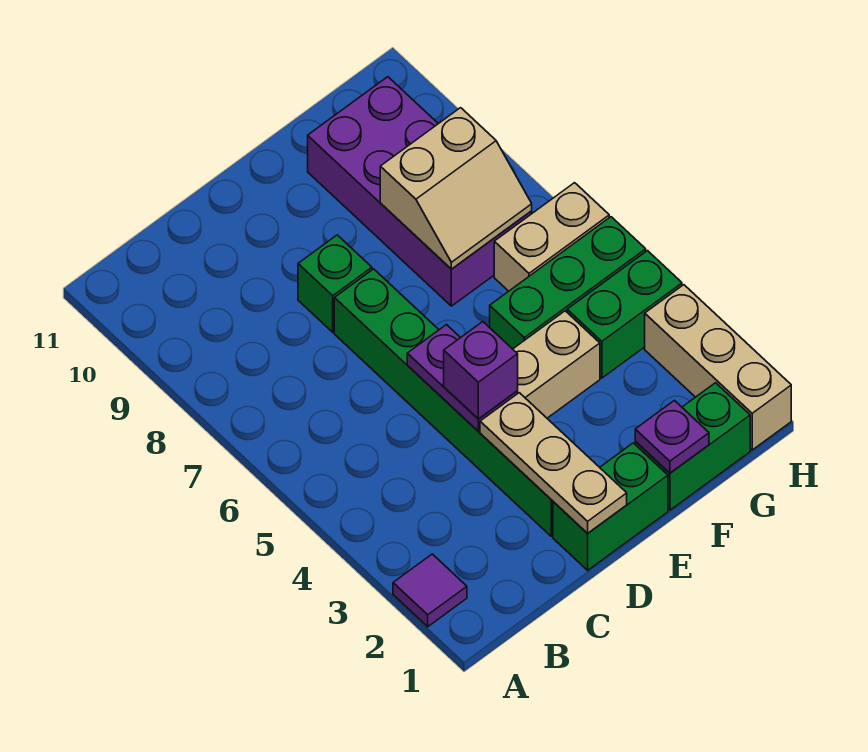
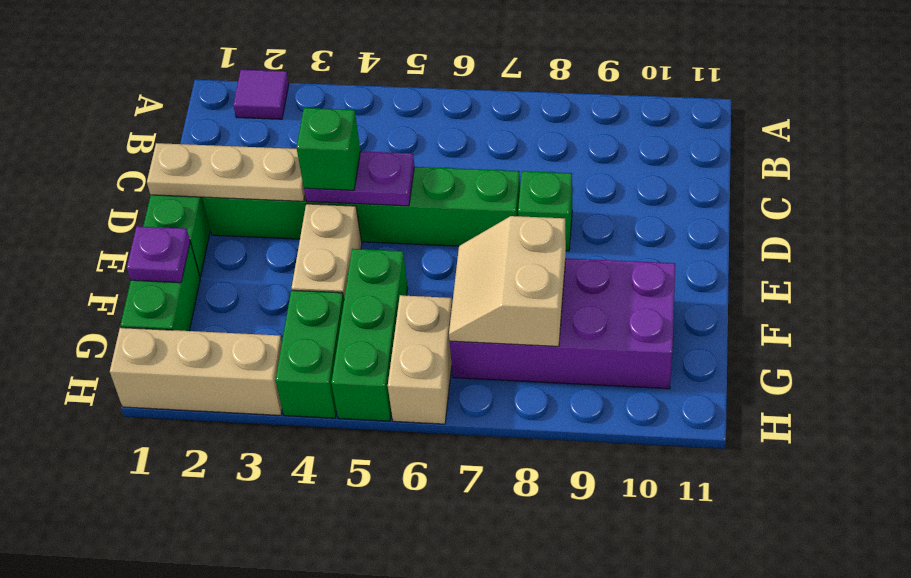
purple brick D4 level 3 -> green brick D4 level 3

